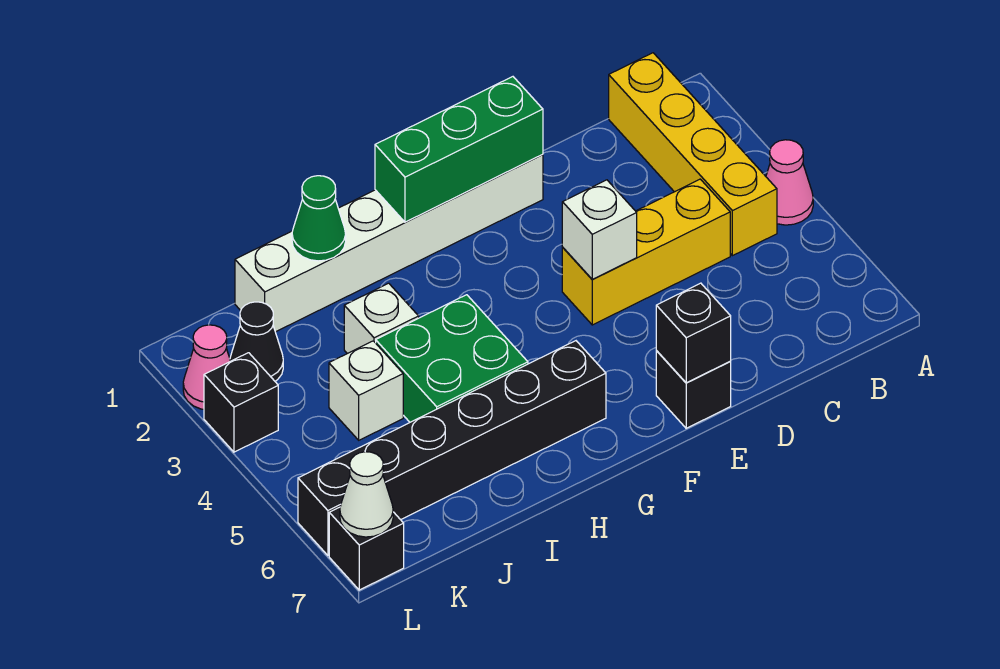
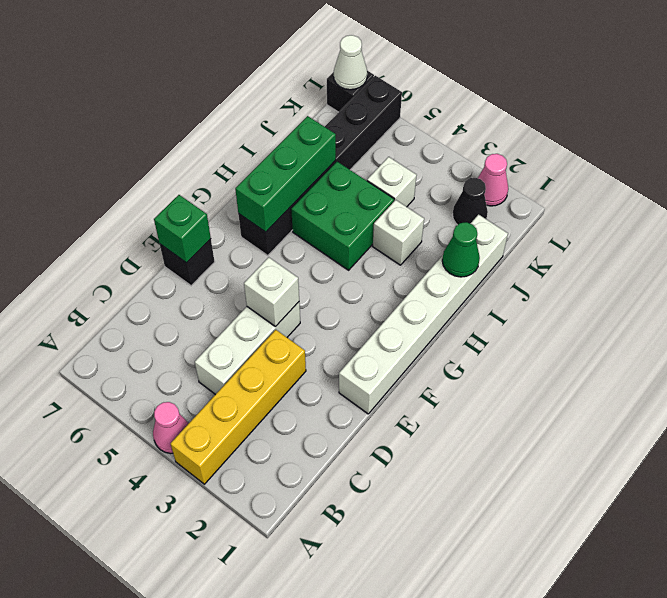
yellow brick B1:B4 level 1 -> yellow brick A3:D3 level 1
yellow brick C4:E4 level 1 -> white brick C4:E4 level 1
green brick E1:G1 level 2 -> green brick G6:I6 level 2
black brick E7 level 2 -> green brick E7 level 2
black brick L3 level 1 -> none

